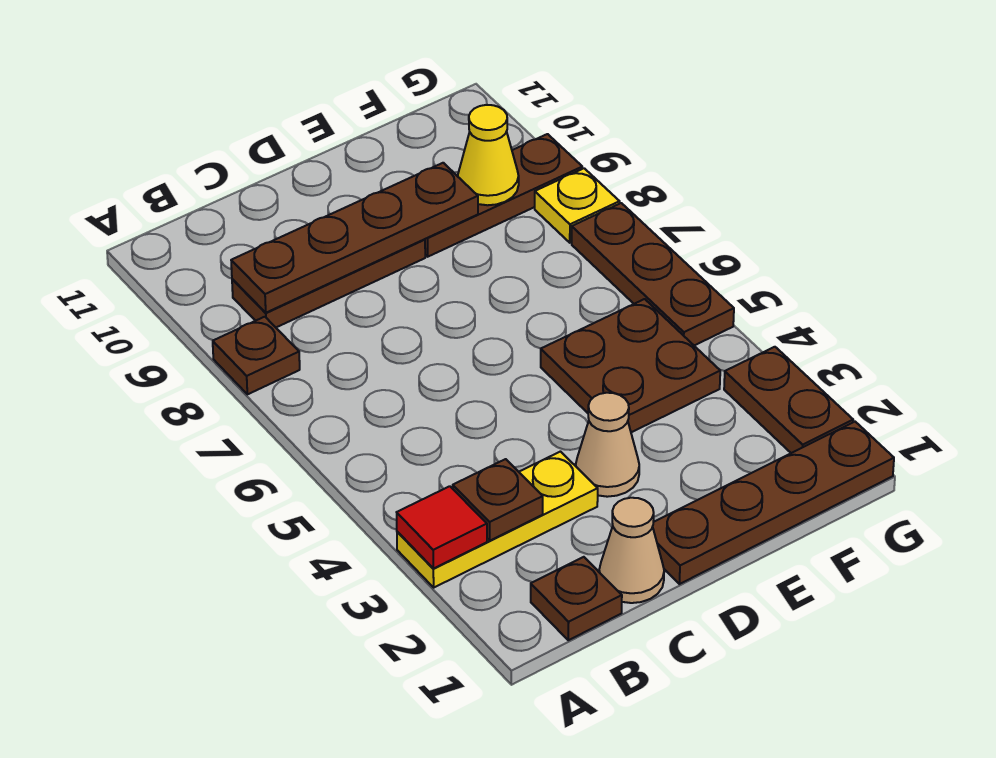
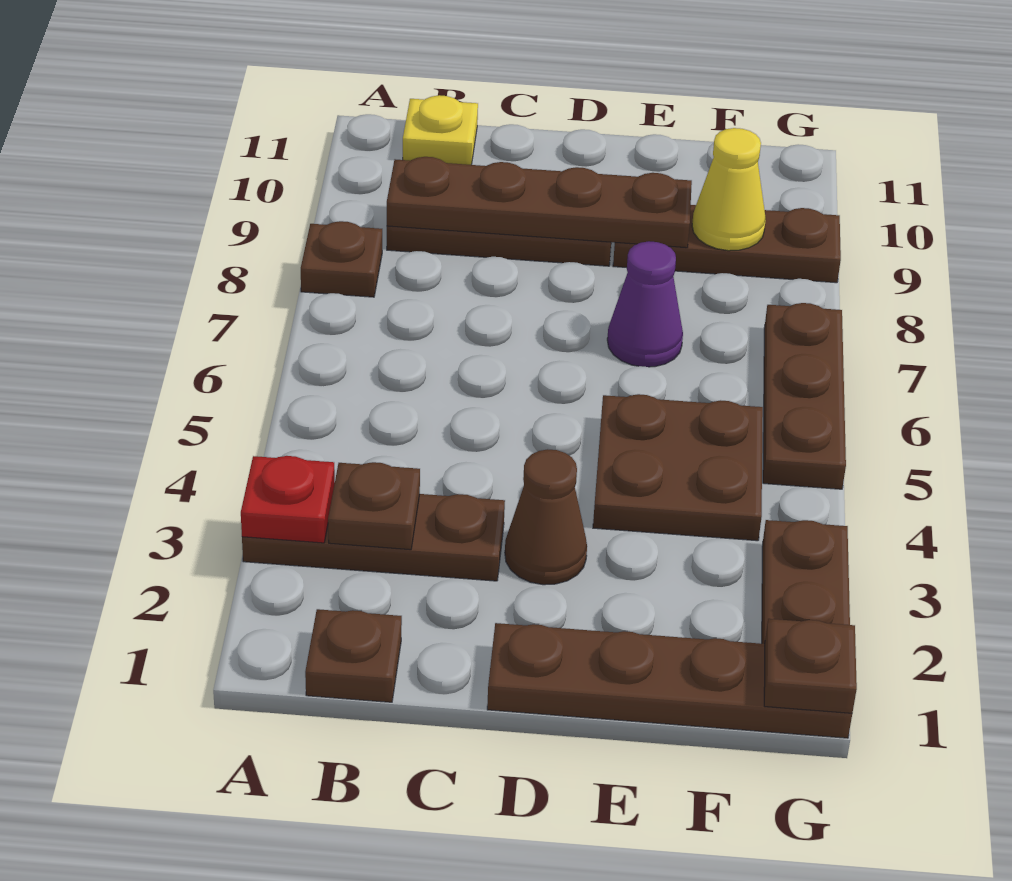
yellow plate A3:C3 level 1 -> brown plate A3:C3 level 1
red tile A3 level 2 -> red plate A3 level 2
tan cone C1 level 1 -> none
tan cone D3 level 1 -> brown cone D3 level 1
none -> purple cone E7 level 1
none -> brown plate G1 level 2
yellow plate G8 level 1 -> yellow plate B11 level 1

